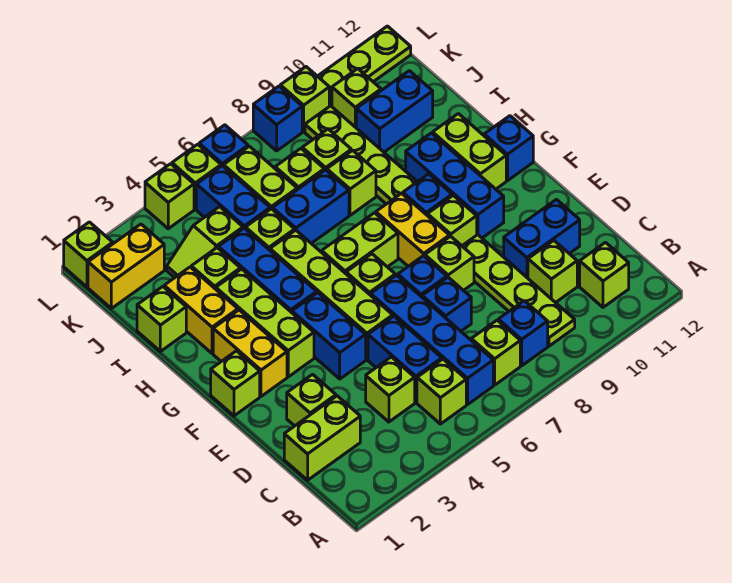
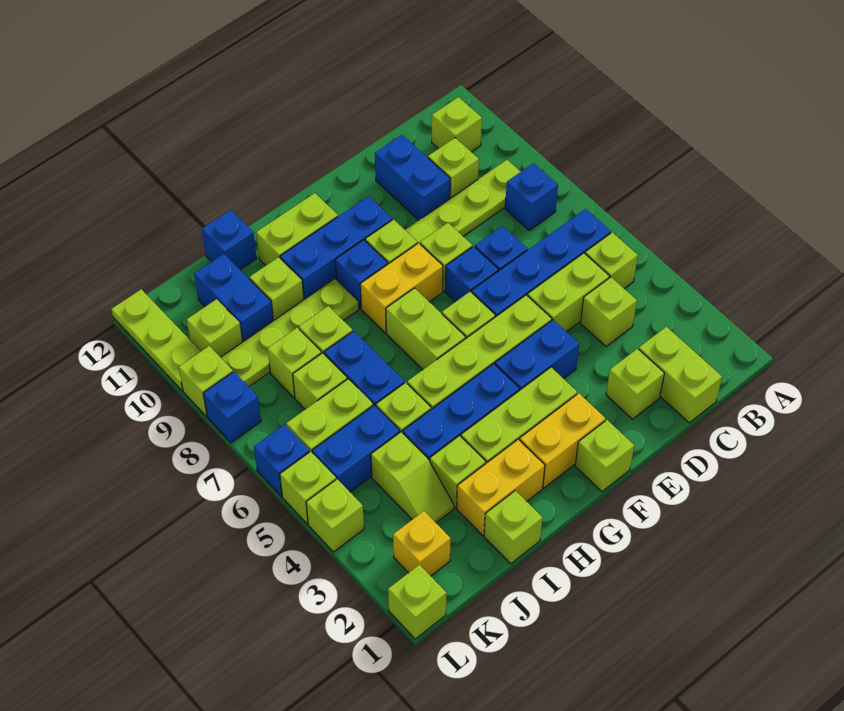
lime brick B7 level 1 -> lime brick I10 level 1
blue brick C5:D5 level 1 -> lime brick C5:D5 level 1
blue brick G12 level 1 -> blue brick I12 level 1
yellow brick K1:K2 level 1 -> yellow brick K2 level 1

